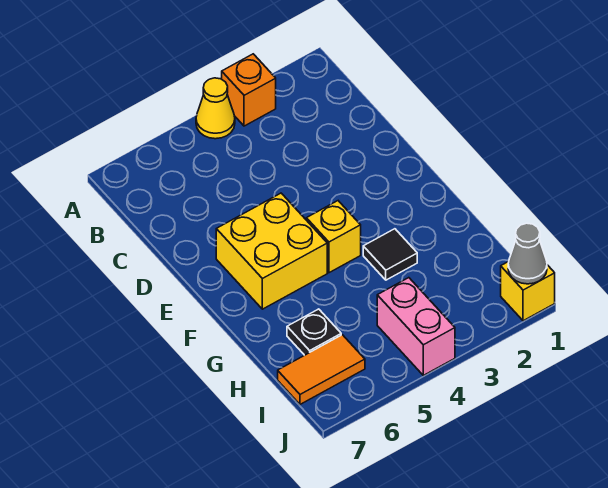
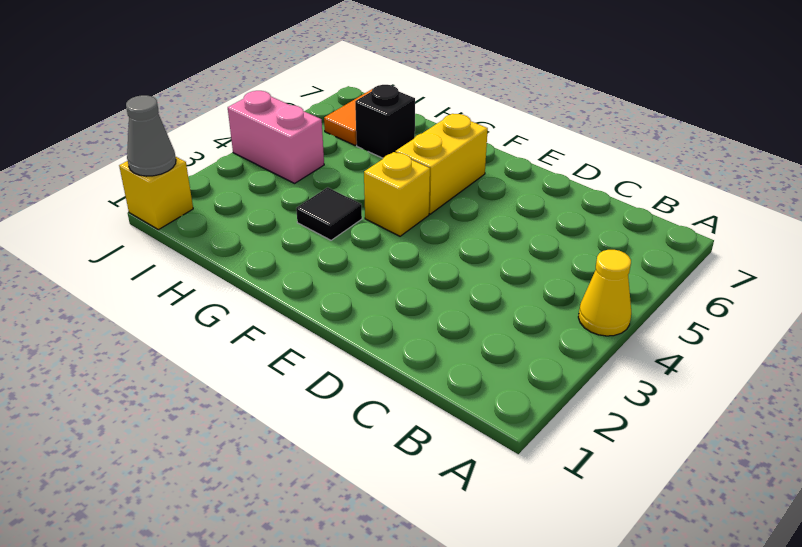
orange brick A3 level 1 -> none
yellow brick E5:F6 level 1 -> yellow brick F5:F6 level 1
black plate H6 level 1 -> black brick H6 level 1

